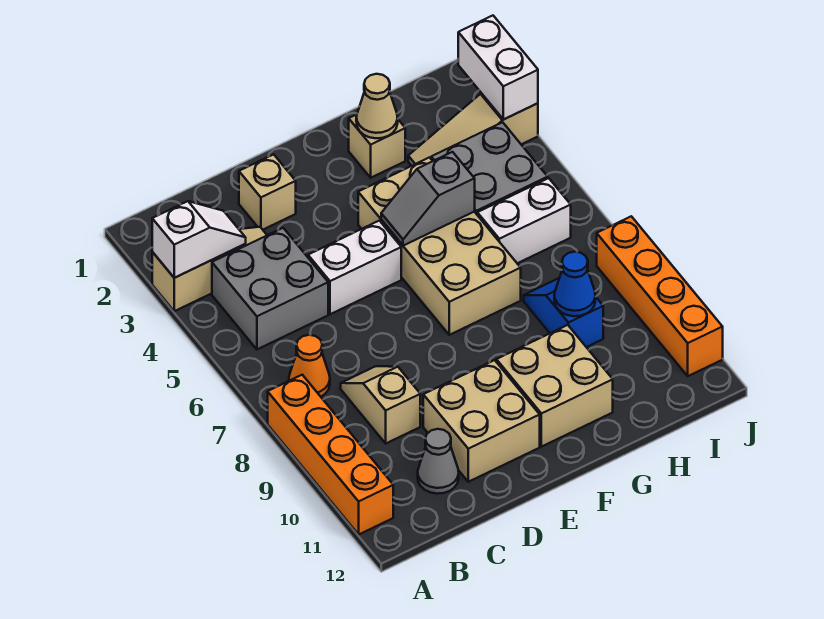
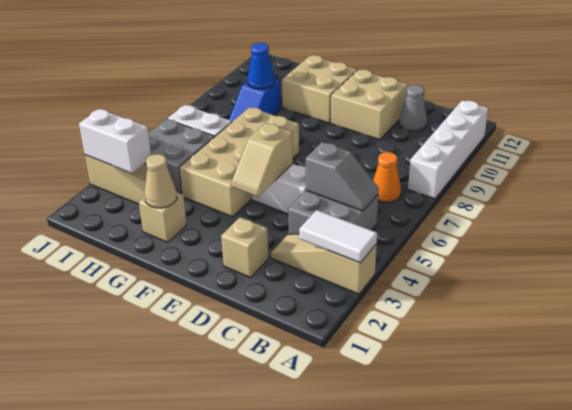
white slope A3:B3 level 2 top A -> white tile A3:B3 level 2
orange brick A8:A11 level 1 -> white brick A8:A11 level 1
tan slope C8:C9 level 1 top 9 -> tan slope E4:E5 level 2 top 5
grey slope F5:G5 level 2 top G -> grey slope B5:C5 level 2 top C
white brick J2:J3 level 2 -> white brick I3:J3 level 2
orange brick J8:J11 level 1 -> none

